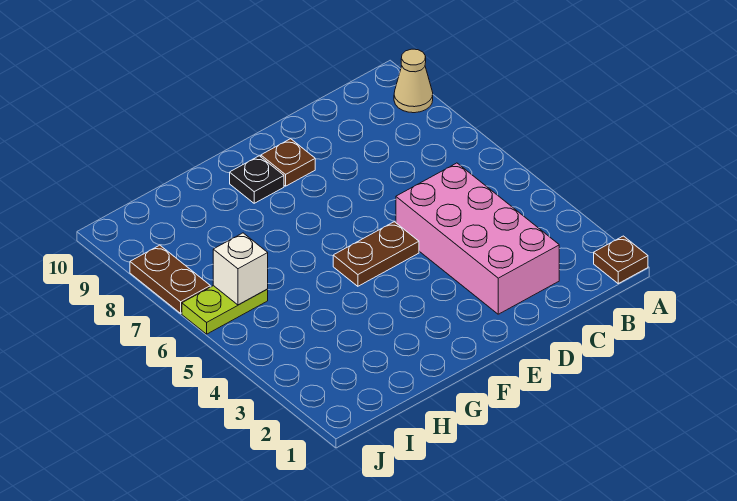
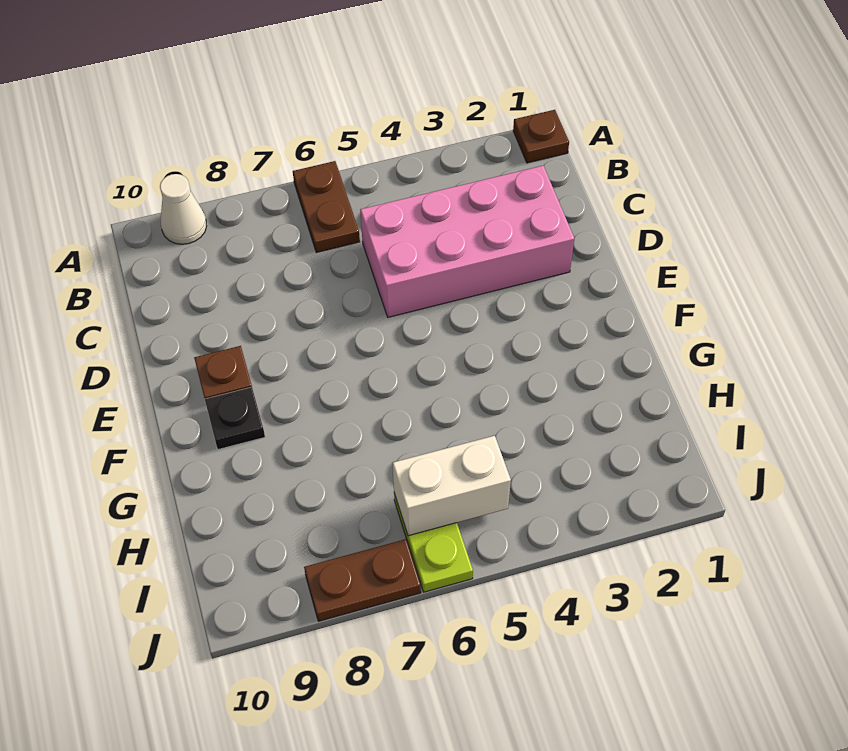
tan cone A9 level 1 -> white cone A9 level 1
brown plate E5:F5 level 1 -> brown plate A6:B6 level 1
white brick I6 level 2 -> white brick I5:I6 level 2

